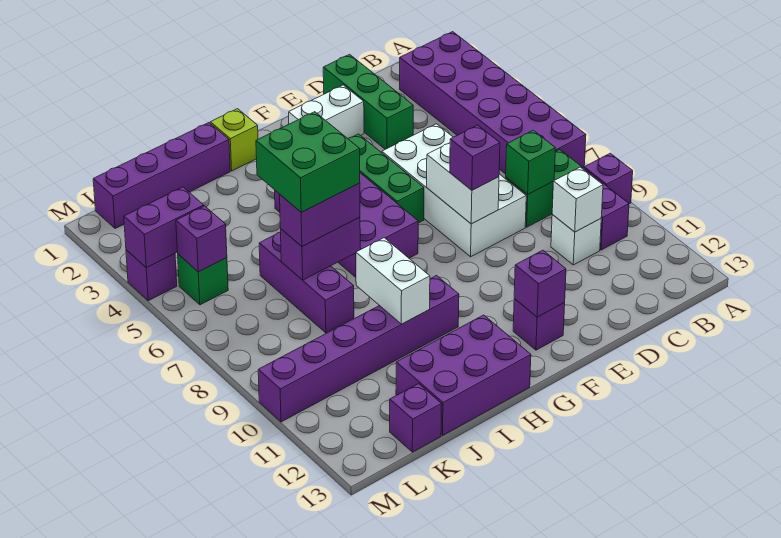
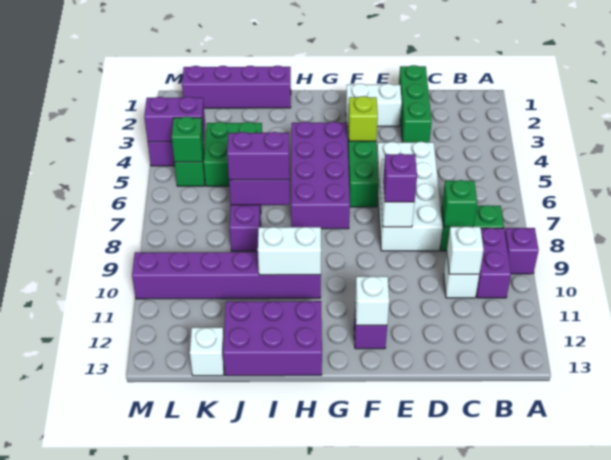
purple brick A2:B7 level 1 -> none
purple brick F12 level 2 -> white brick F12 level 2
lime brick H1 level 1 -> lime brick F4 level 2
green brick I6:J7 level 4 -> green brick J4:K5 level 1
white brick I9:I10 level 2 -> white brick H10:I10 level 2
purple brick K13 level 1 -> white brick K13 level 1
purple brick L5 level 2 -> green brick L5 level 2

